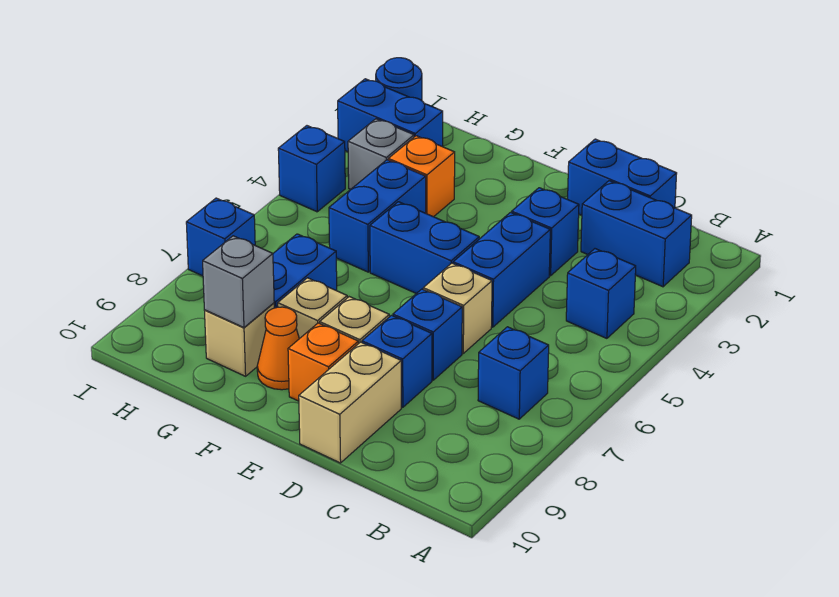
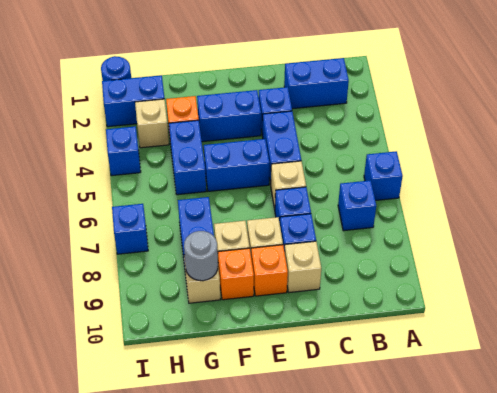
blue brick B4 level 1 -> blue brick A6 level 1
blue brick C1:D1 level 1 -> blue brick E3:F3 level 1
tan brick D9:D10 level 1 -> tan brick D9 level 1
orange cone F9 level 1 -> orange brick F9 level 1
grey brick G9 level 2 -> grey round brick G9 level 2
grey brick H3 level 1 -> tan brick H3 level 1

